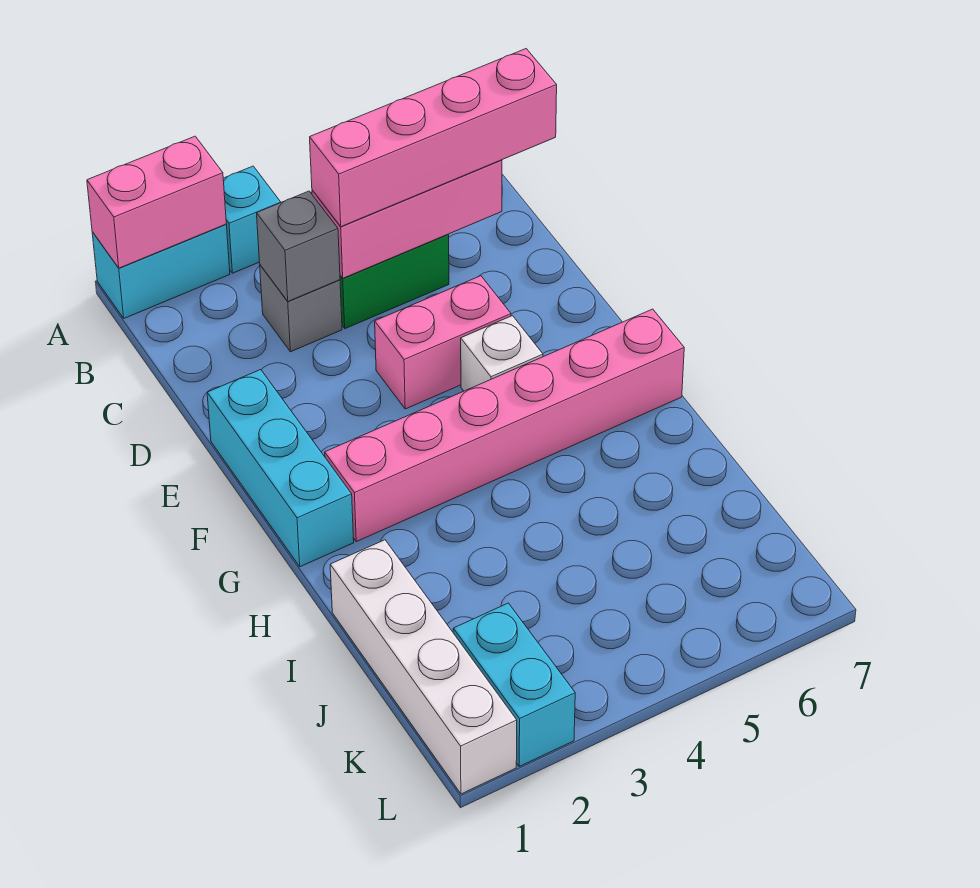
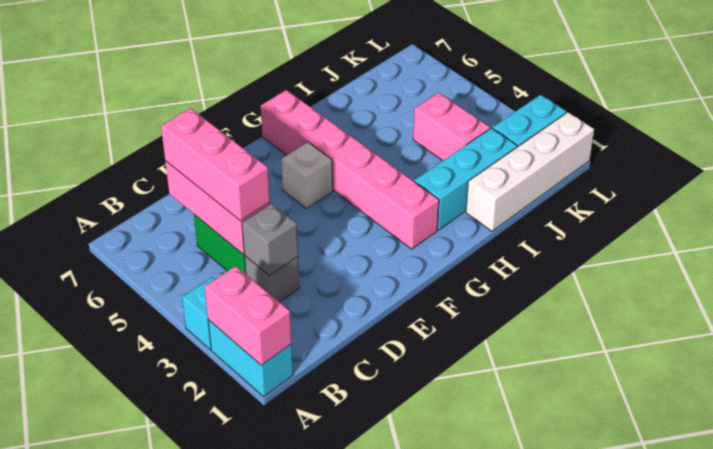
pink brick C4:C7 level 3 -> pink brick C4:C6 level 3
cyan brick E1:G1 level 1 -> cyan brick H2:J2 level 1
pink brick E4:E5 level 1 -> pink brick J3:J4 level 1

